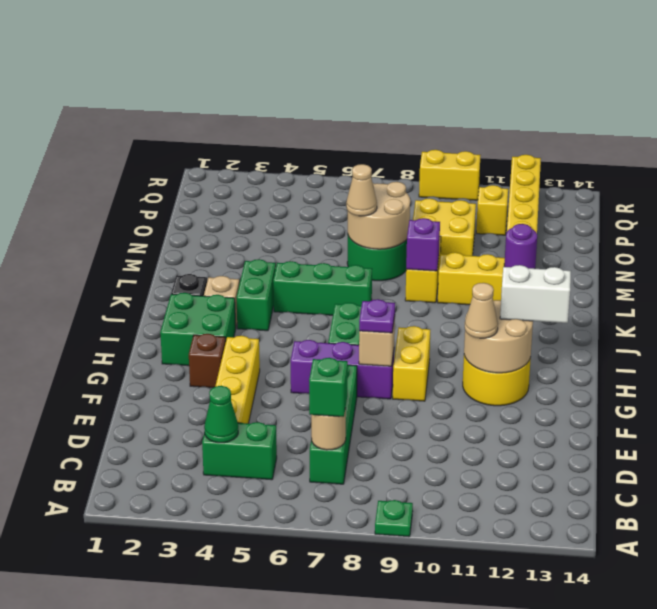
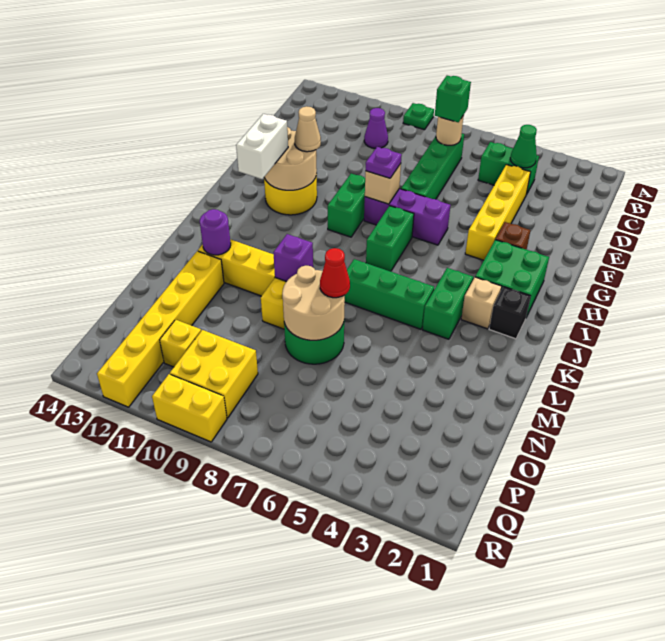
none -> purple cone C10 level 1
yellow brick G9:H9 level 1 -> green brick G9:H9 level 1
white brick H12:H13 level 3 -> white brick H12:I12 level 3
tan cone M7 level 3 -> red cone M7 level 3
yellow brick N9:O10 level 1 -> yellow brick P9:Q10 level 1

